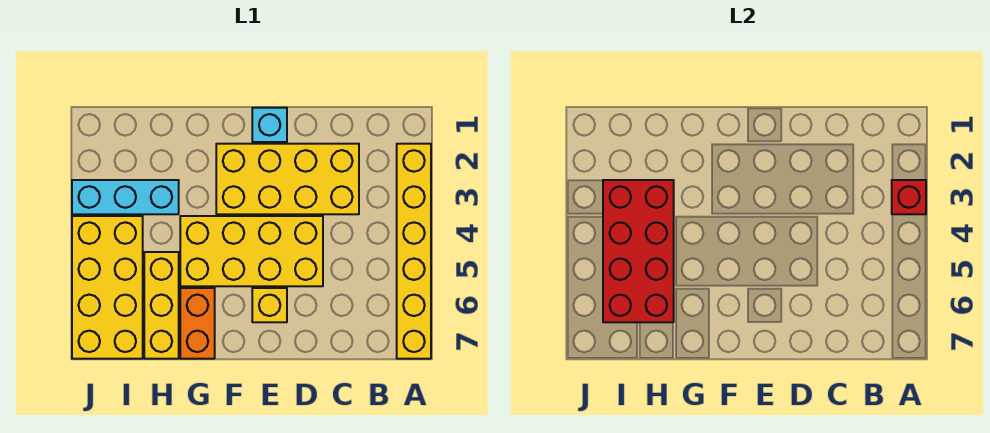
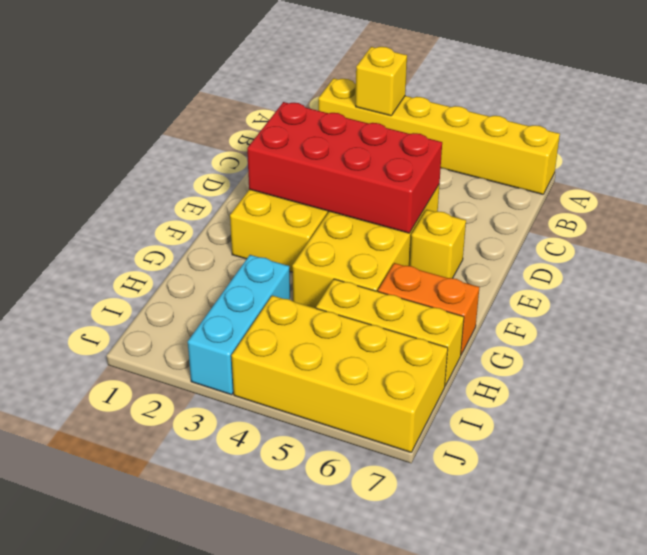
red brick A3 level 2 -> yellow brick A3 level 2
cyan brick E1 level 1 -> none
red brick H3:I6 level 2 -> red brick D2:E5 level 2

